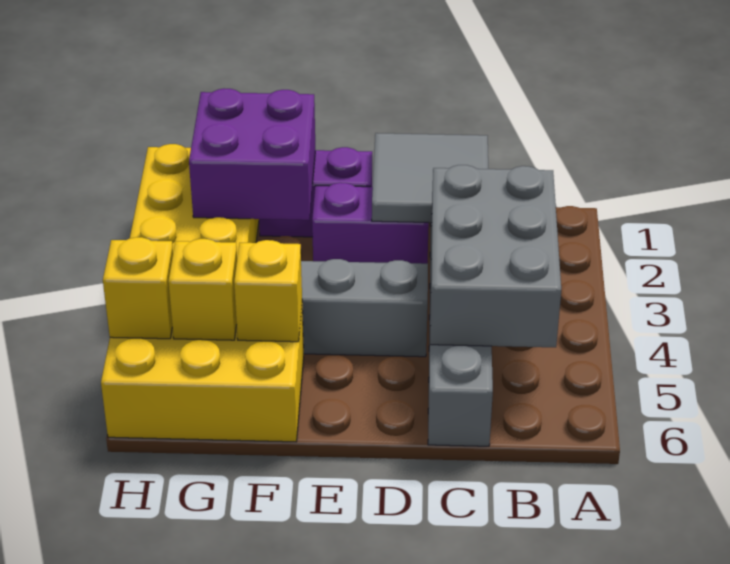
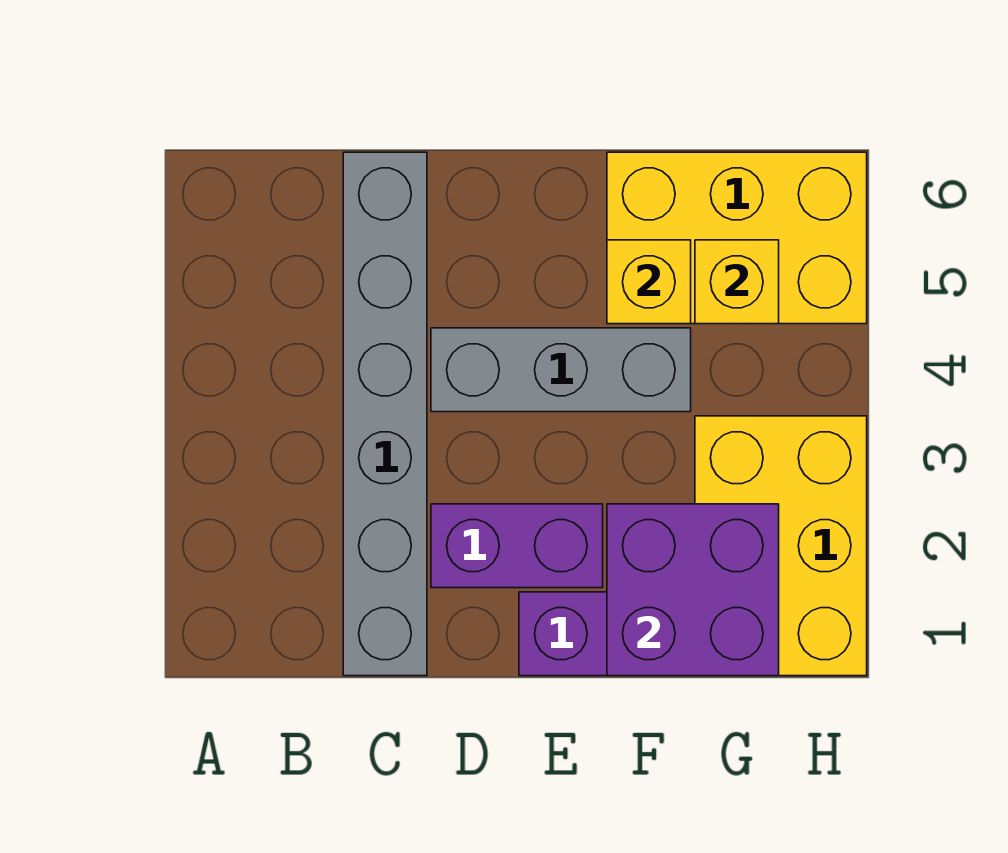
grey brick B3:C5 level 2 -> none
grey tile C1:D2 level 2 -> none
yellow brick H5 level 2 -> none

